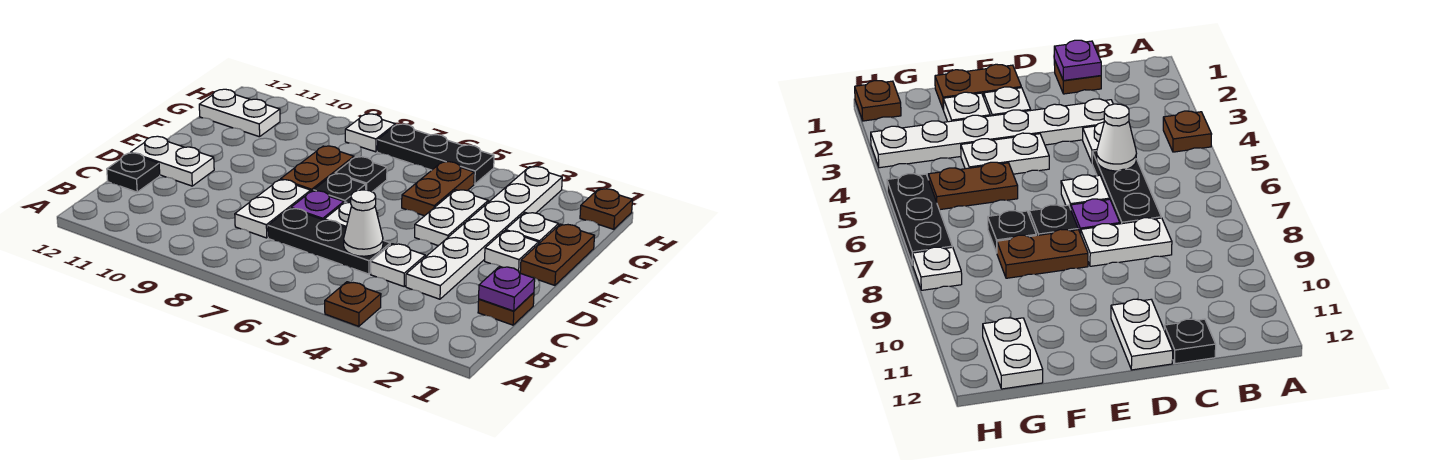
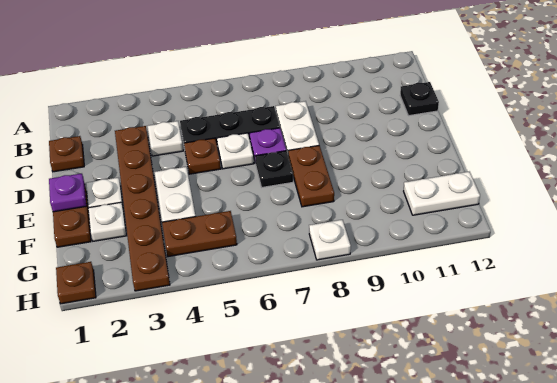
brown plate A4 level 1 -> brown plate D5 level 1
purple plate C1 level 2 -> purple plate E1 level 2
white plate C3:H3 level 1 -> brown plate C3:H3 level 1
white cone C5 level 2 -> none
white plate D11:D12 level 1 -> none
brown plate F5:G5 level 1 -> brown plate G4:G5 level 1
black plate F7 level 1 -> none
black plate H5:H7 level 1 -> none

